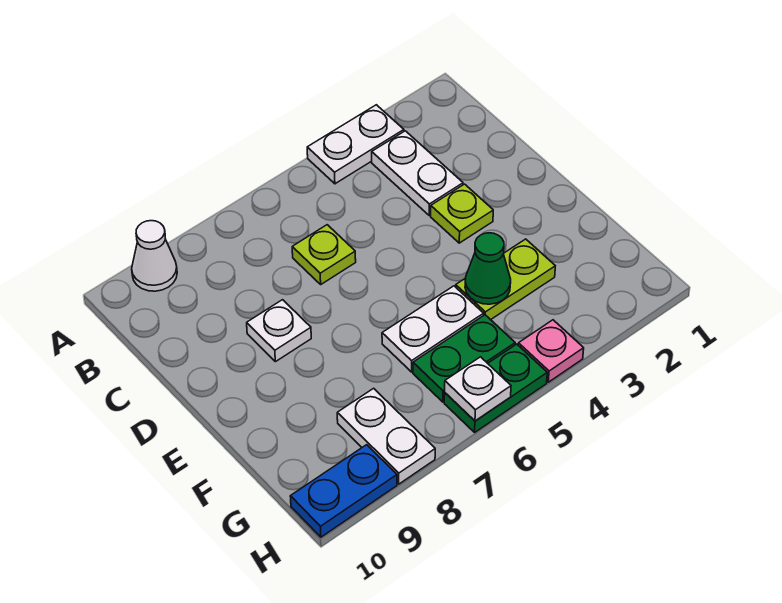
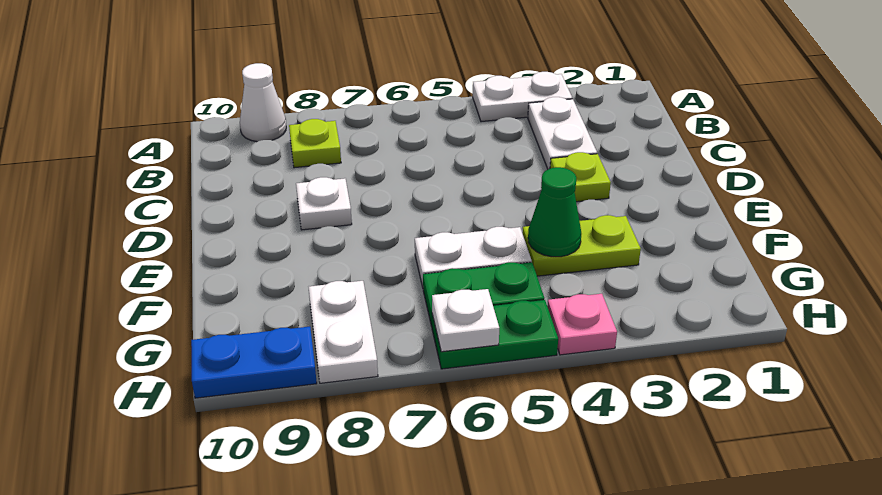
lime plate C6 level 1 -> lime plate B8 level 1

